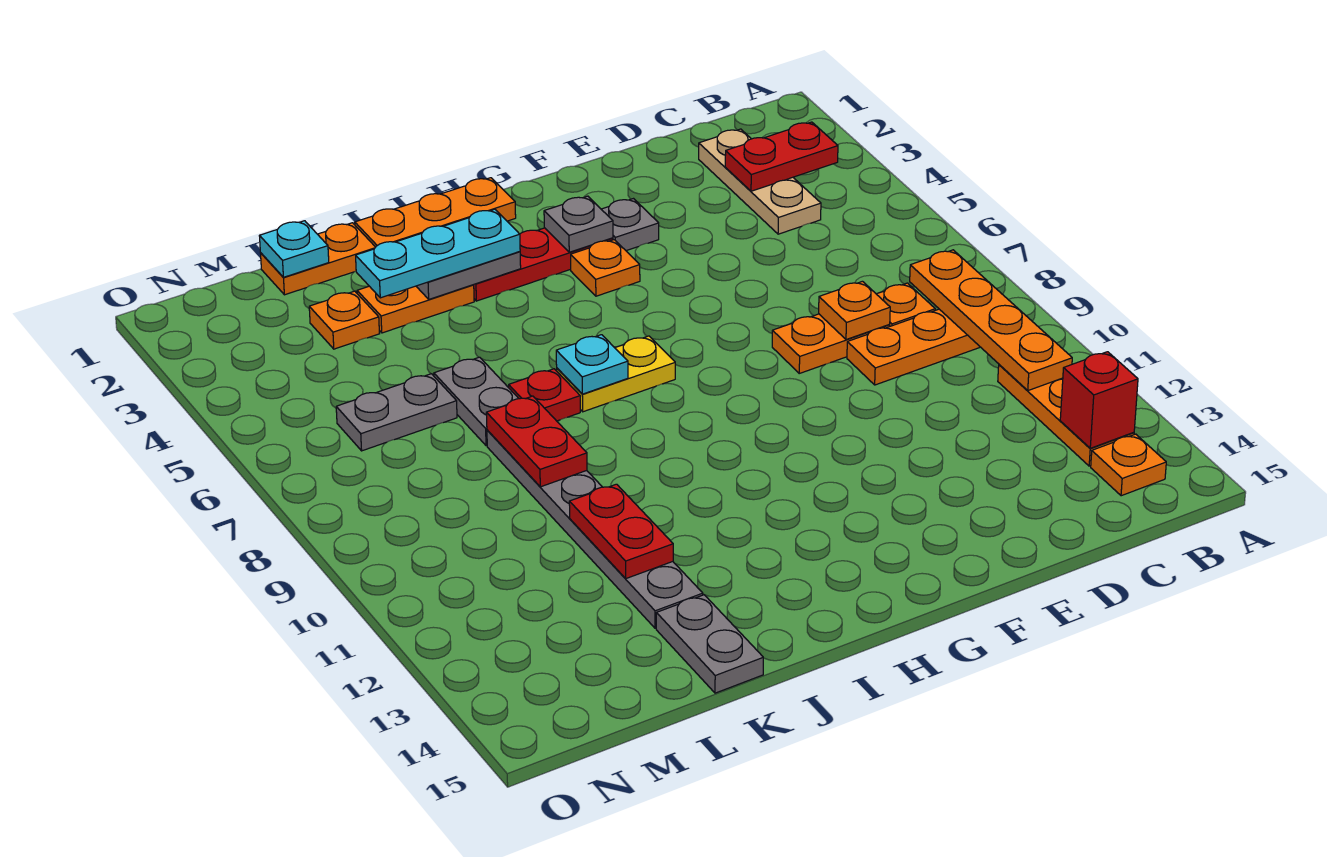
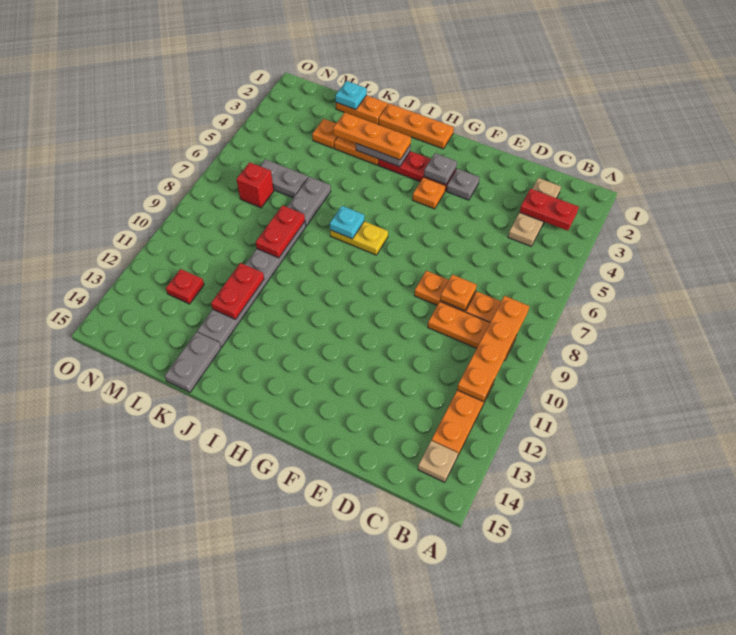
red brick B13 level 2 -> red brick M7 level 1
orange plate B14 level 1 -> tan plate B14 level 1
cyan plate I3:K3 level 3 -> orange plate I3:K3 level 3
red plate J7 level 1 -> red plate M12 level 1

